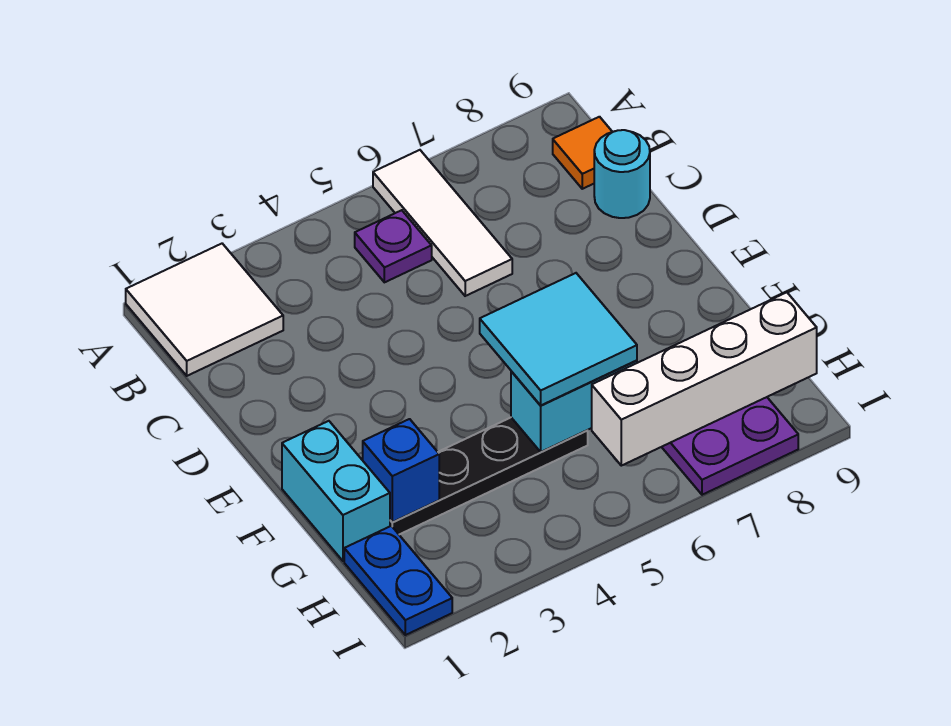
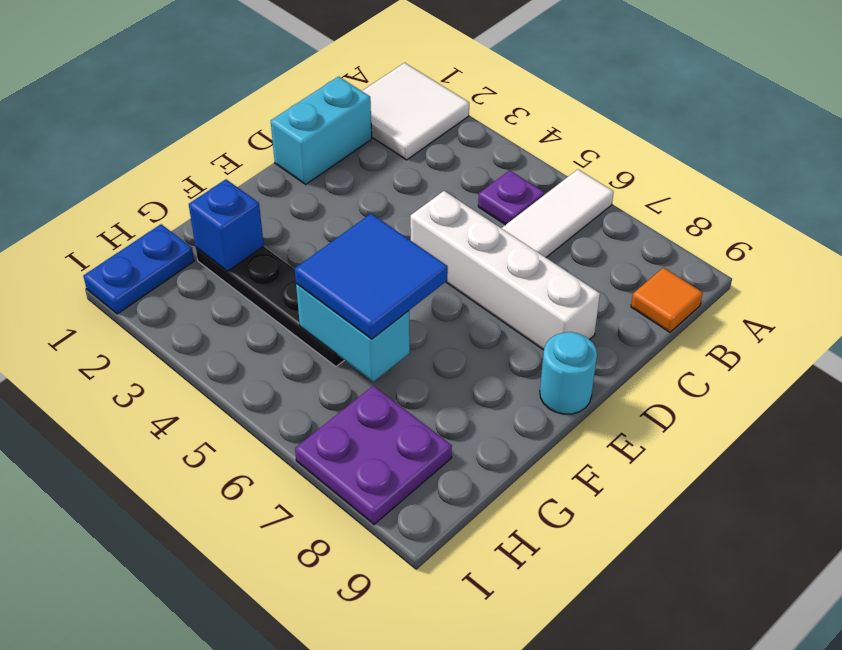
cyan round brick C9 level 1 -> cyan round brick E9 level 1
cyan brick F1:G1 level 1 -> cyan brick C1:D1 level 1
cyan tile F5:G6 level 3 -> blue tile F5:G6 level 3
white brick H6:H9 level 2 -> white brick D5:D8 level 1

